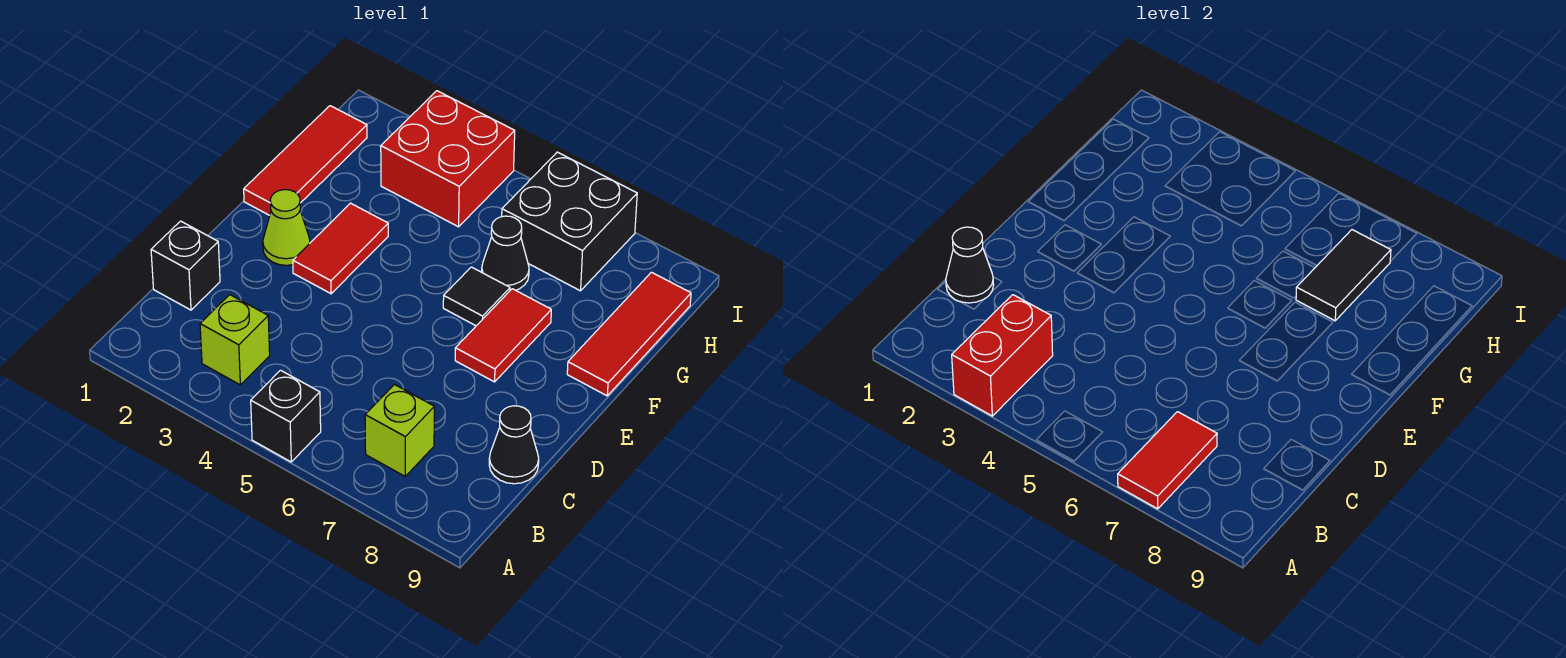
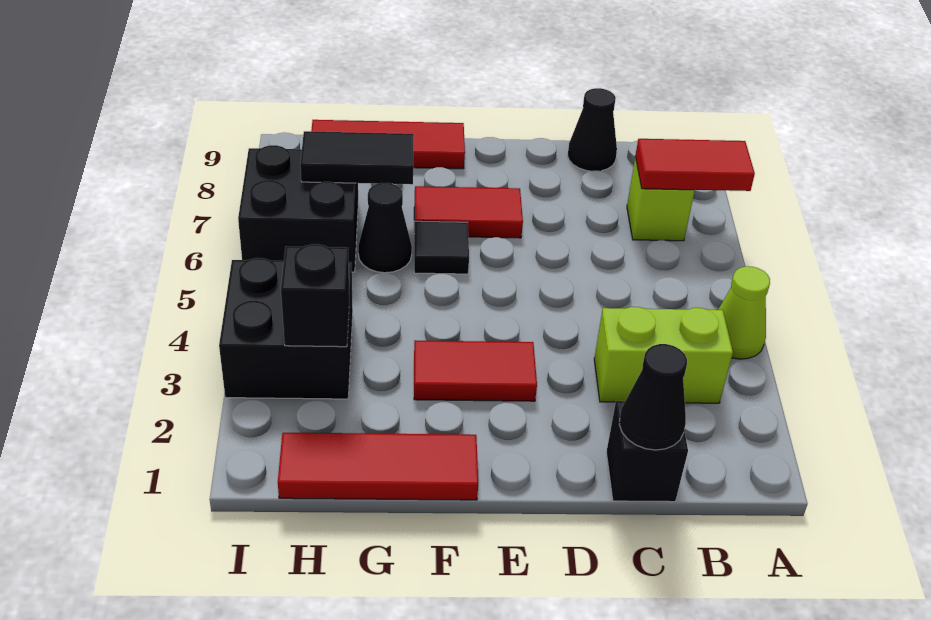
red brick A3:B3 level 2 -> none
black brick A5 level 1 -> black brick H3 level 2
lime brick B3 level 1 -> lime brick B3:C3 level 1
lime cone E2 level 1 -> lime cone A4 level 1
red brick H3:I4 level 1 -> black brick H3:I4 level 1

